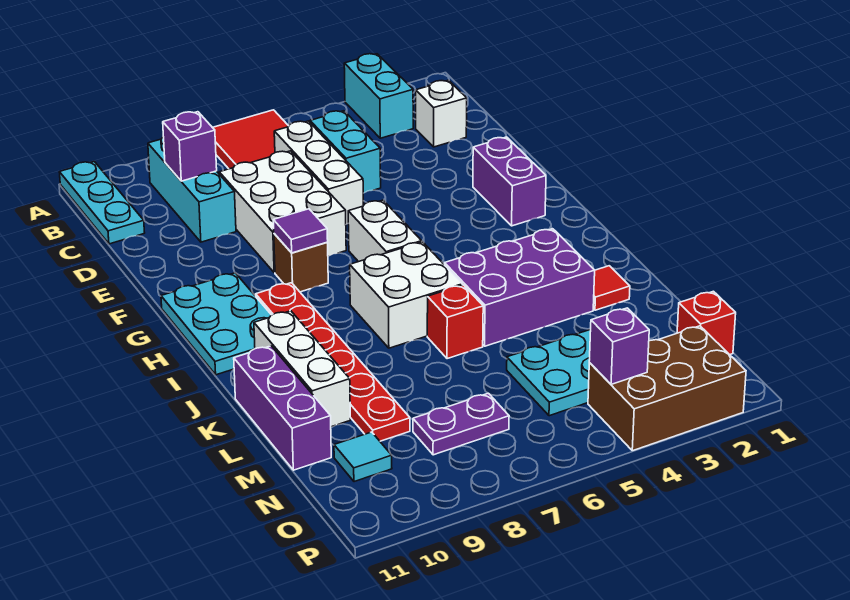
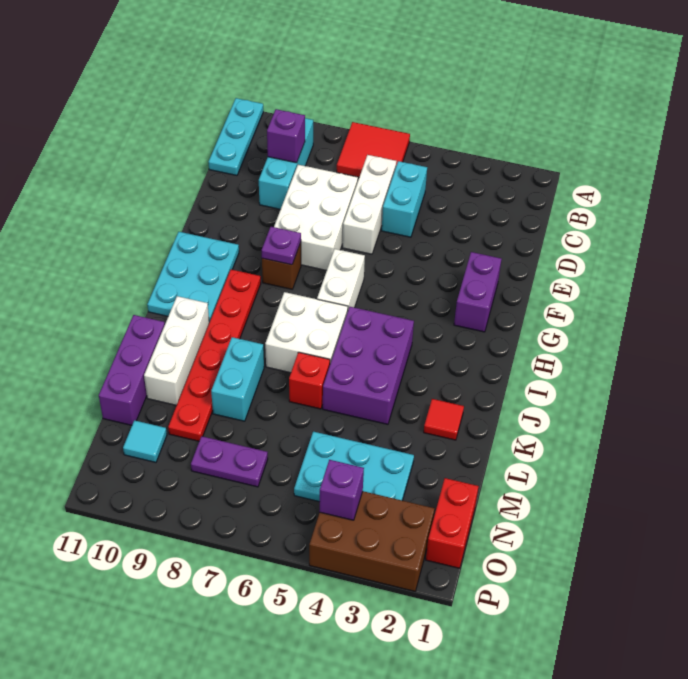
cyan brick A3:B3 level 1 -> cyan brick K8:L8 level 1
white brick C2 level 1 -> none
purple tile G8 level 2 -> purple plate G8 level 2
purple brick J3:K5 level 1 -> purple brick I4:K5 level 1
red brick N1 level 1 -> red brick N1:O1 level 1

